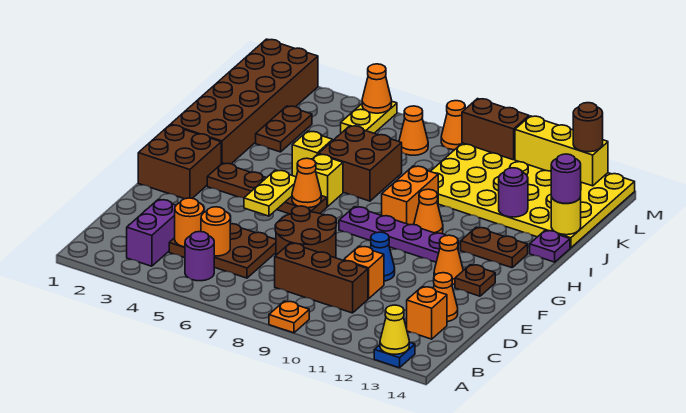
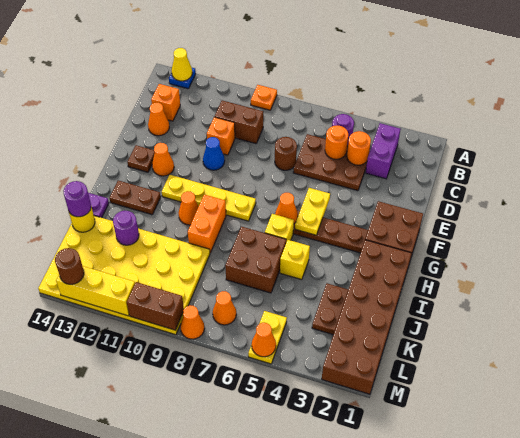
brown brick C8:C10 level 1 -> brown brick C9:C10 level 1
brown round brick D7:E8 level 1 -> brown round brick D7 level 1
purple plate G8:G11 level 1 -> yellow plate G8:G11 level 1

